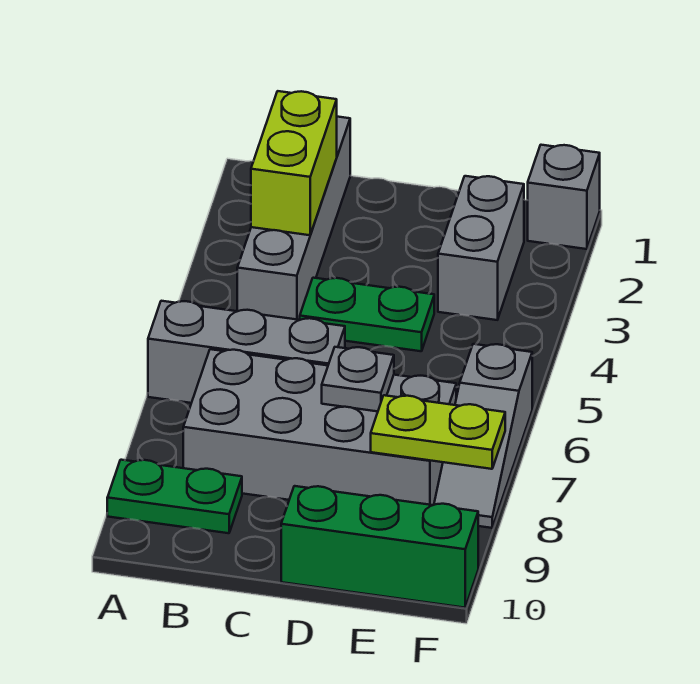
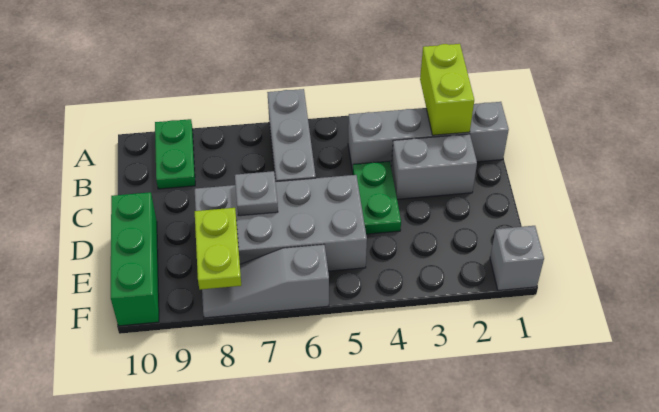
lime brick B2:B3 level 2 -> lime brick A2:B2 level 2
grey brick B7:E8 level 1 -> grey brick D5:E8 level 1
grey brick E2:E3 level 1 -> grey brick C2:C3 level 1

